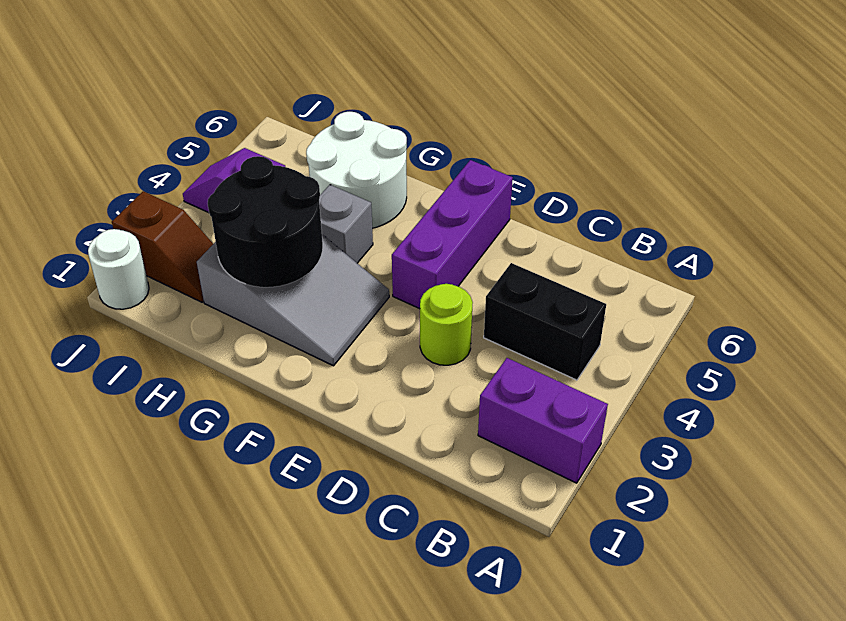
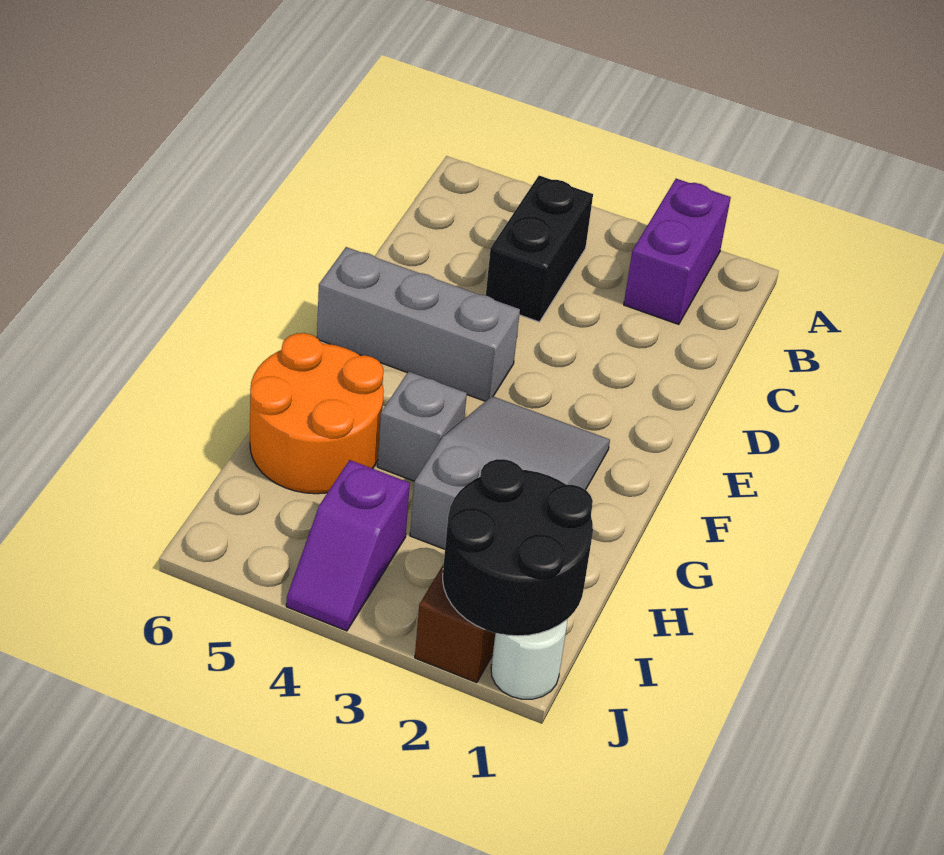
lime round brick D3 level 1 -> none
purple brick E4:E6 level 1 -> grey brick E4:E6 level 1
black round brick G2:H3 level 2 -> black round brick I1:J2 level 2
white round brick G5:H6 level 1 -> orange round brick G5:H6 level 1

